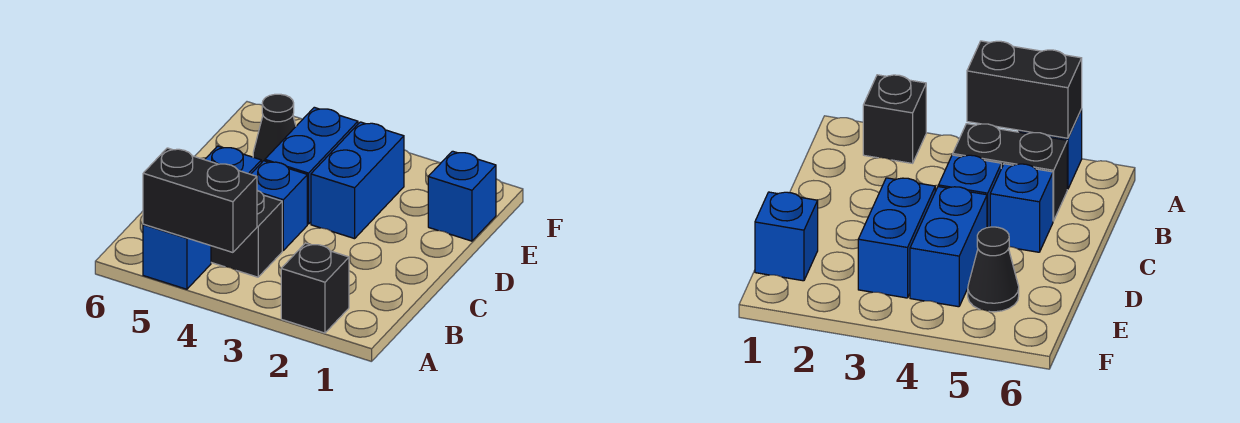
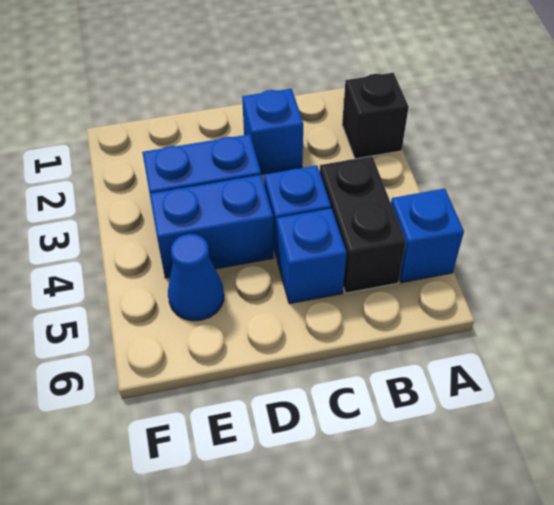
black brick A4:A5 level 2 -> none
blue brick E1 level 1 -> blue brick C2 level 1
black cone E5 level 1 -> blue cone E5 level 1

